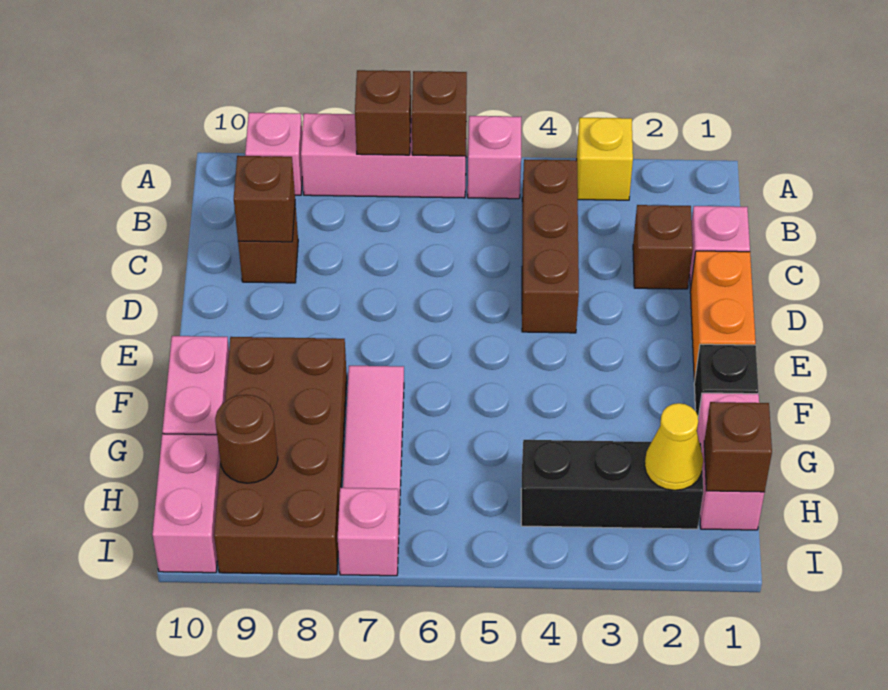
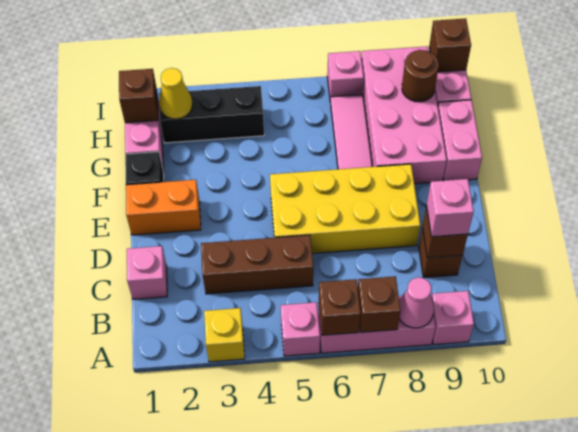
none -> pink cone A8 level 2
brown brick B4:D4 level 1 -> brown brick C3:C5 level 1
brown brick C2 level 1 -> brown brick I10 level 2
none -> pink brick C9 level 3
orange brick D1:E1 level 1 -> orange brick E1:E2 level 1
none -> yellow brick D5:E8 level 1
brown brick F8:I9 level 1 -> pink brick F8:I9 level 1

